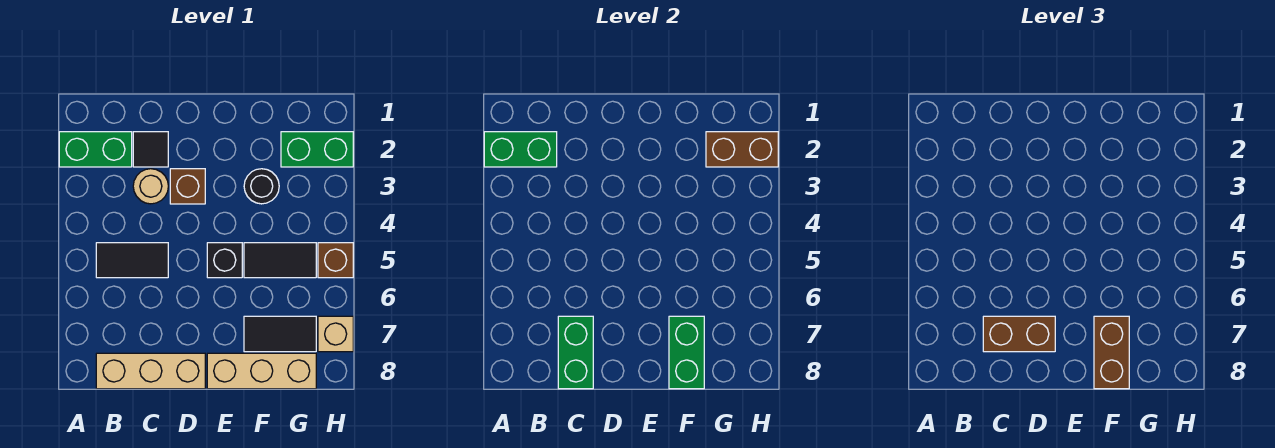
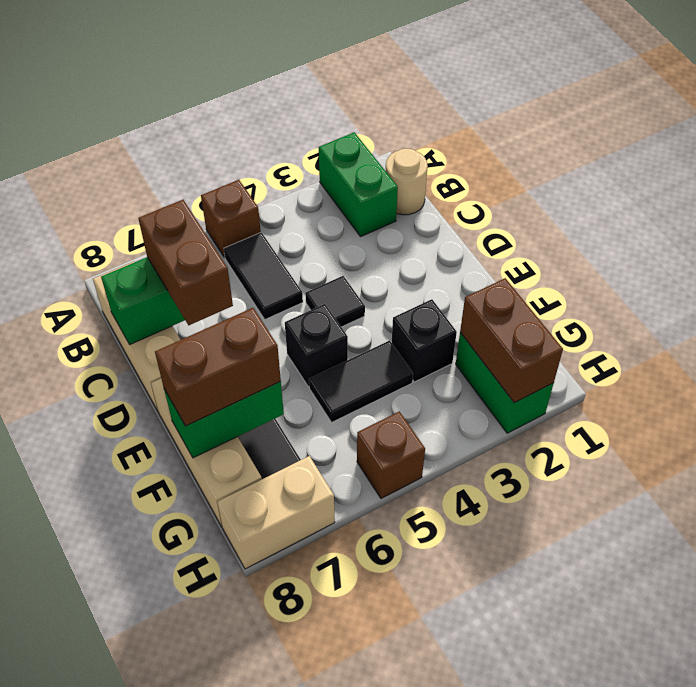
green brick A2:B2 level 2 -> none
black tile C2 level 1 -> black tile D4 level 1
tan round brick C3 level 1 -> tan round brick B1 level 1
brown brick D3 level 1 -> brown brick A5 level 1
black round brick F3 level 1 -> black brick F3 level 1
black tile F5:G5 level 1 -> black tile F4:F5 level 1
tan brick H7 level 1 -> tan brick H7:H8 level 1

